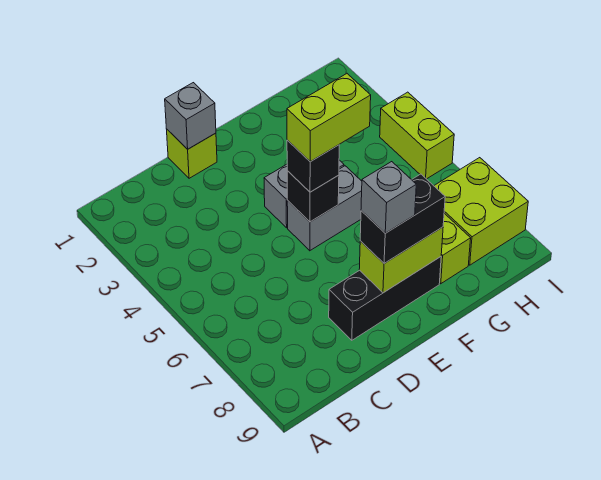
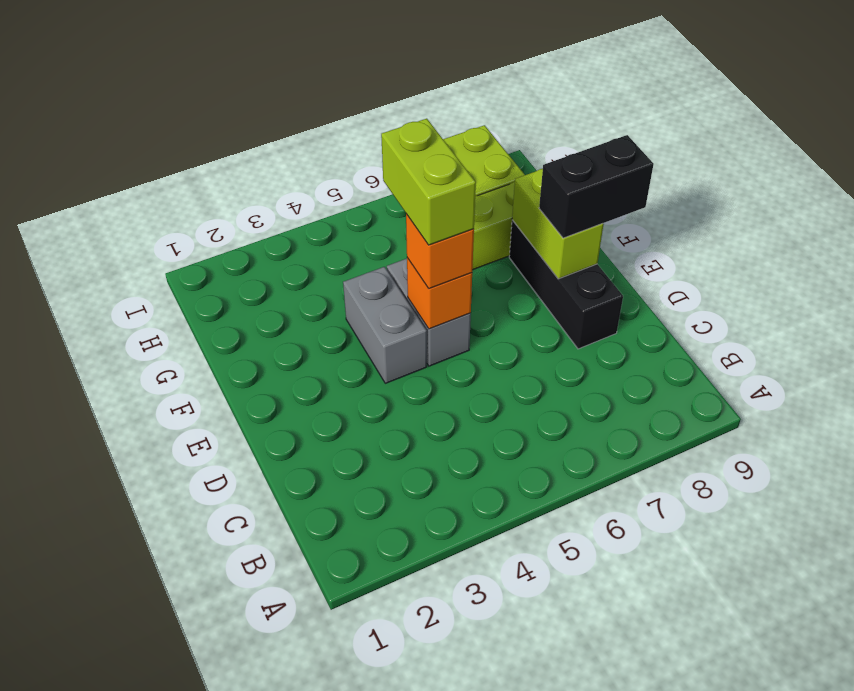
lime brick D1 level 1 -> none
grey brick D1 level 2 -> none
black brick E5 level 2 -> orange brick E5 level 2
black brick E5 level 3 -> orange brick E5 level 3
black brick E8:F8 level 3 -> black brick E8:E9 level 3
grey brick E8 level 4 -> none
lime brick I4:I5 level 1 -> none

